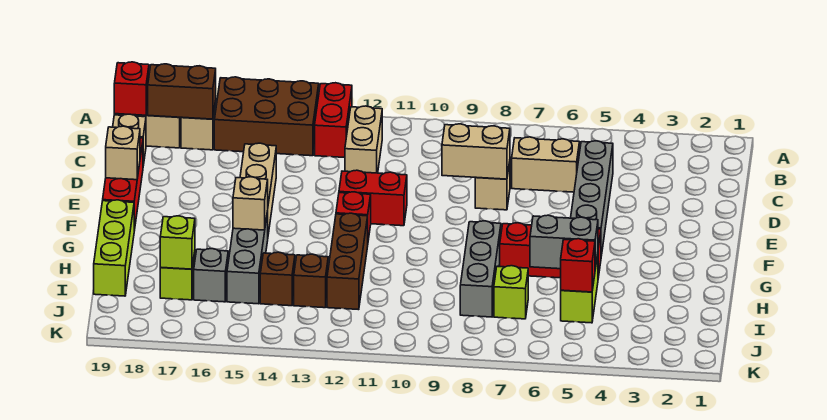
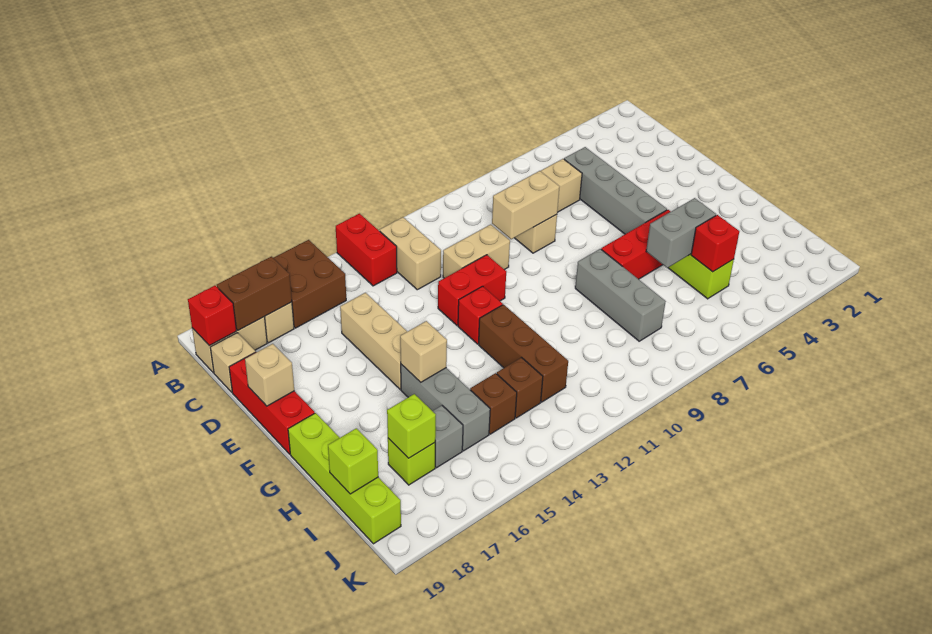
brown brick A14:B16 level 1 -> brown brick A15:B16 level 1
none -> tan brick D10:D11 level 1
lime brick G19:I19 level 1 -> lime brick G19:J19 level 1
lime brick I7 level 1 -> lime brick I19 level 2

